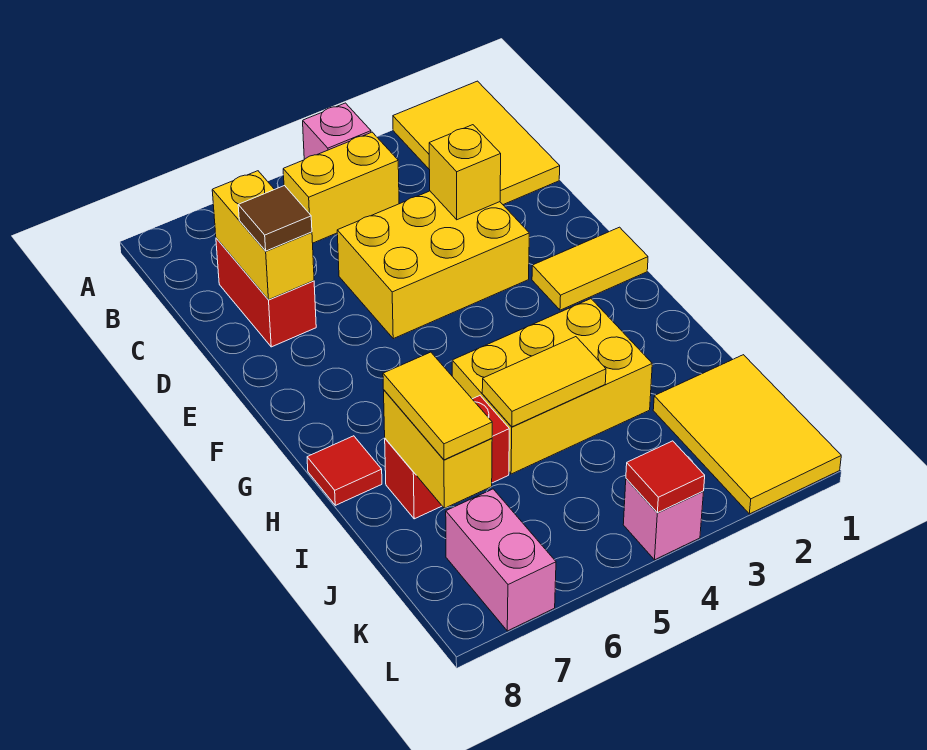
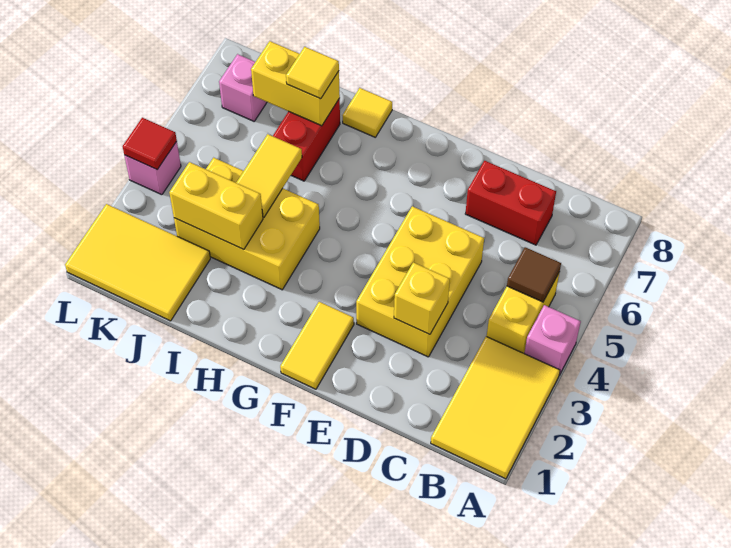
yellow tile A1:C2 level 1 -> yellow tile A1:B3 level 1
yellow brick C7:D7 level 2 -> yellow brick I3:J3 level 2
brown tile D7 level 3 -> brown tile B5 level 2
yellow brick H3:I5 level 1 -> yellow brick H3:J4 level 1
red tile H8 level 1 -> yellow tile H8 level 1
yellow tile I7:J7 level 3 -> yellow tile I7 level 3
pink brick K7:L7 level 1 -> pink brick K7 level 1

